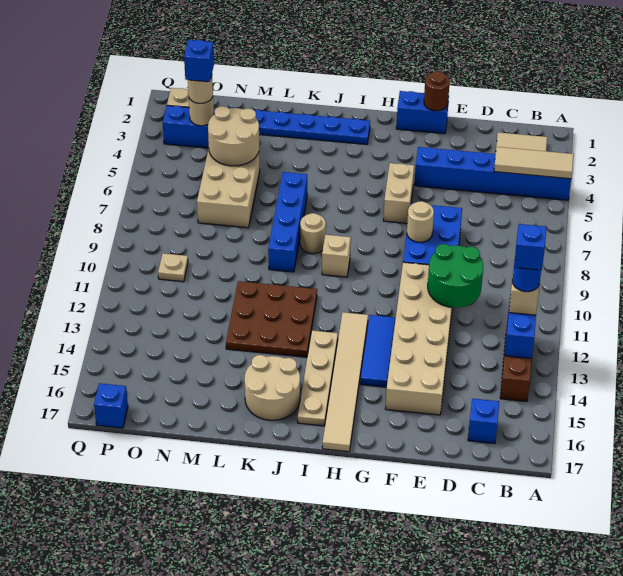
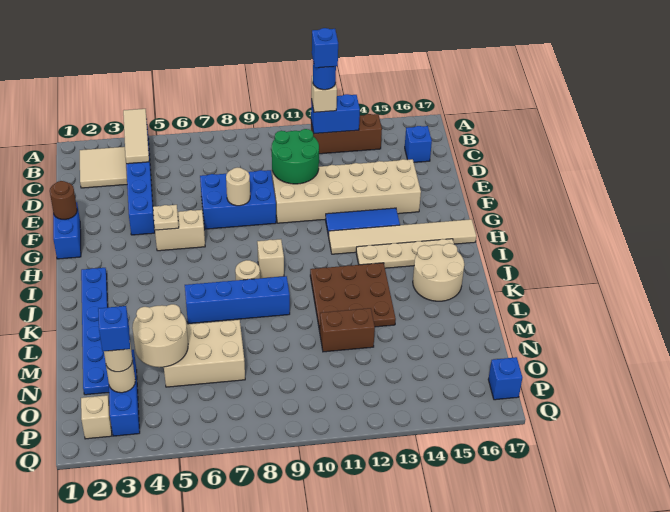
none -> brown brick M11:M12 level 1
tan plate O10 level 1 -> tan plate G5 level 2

